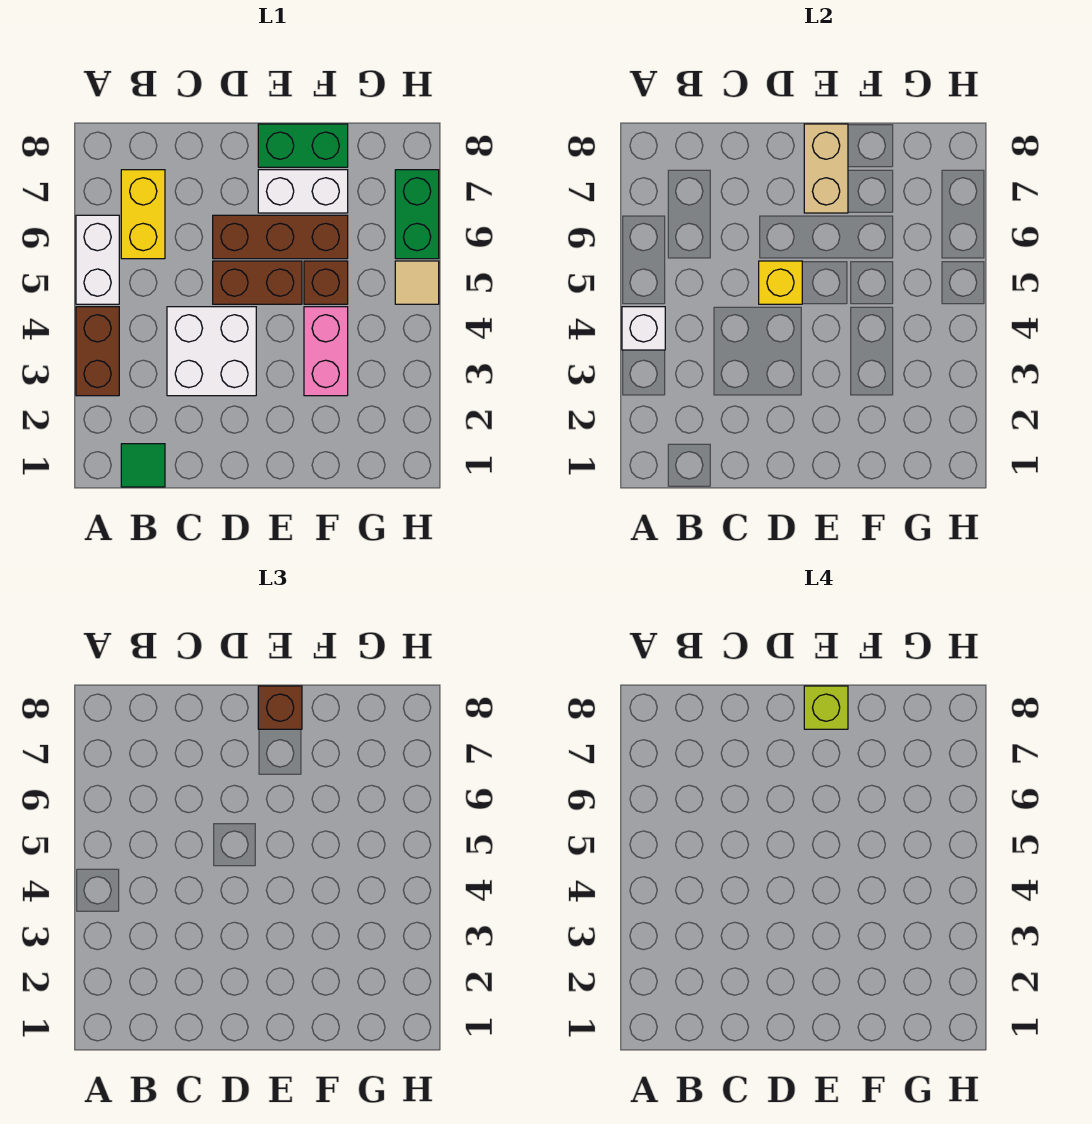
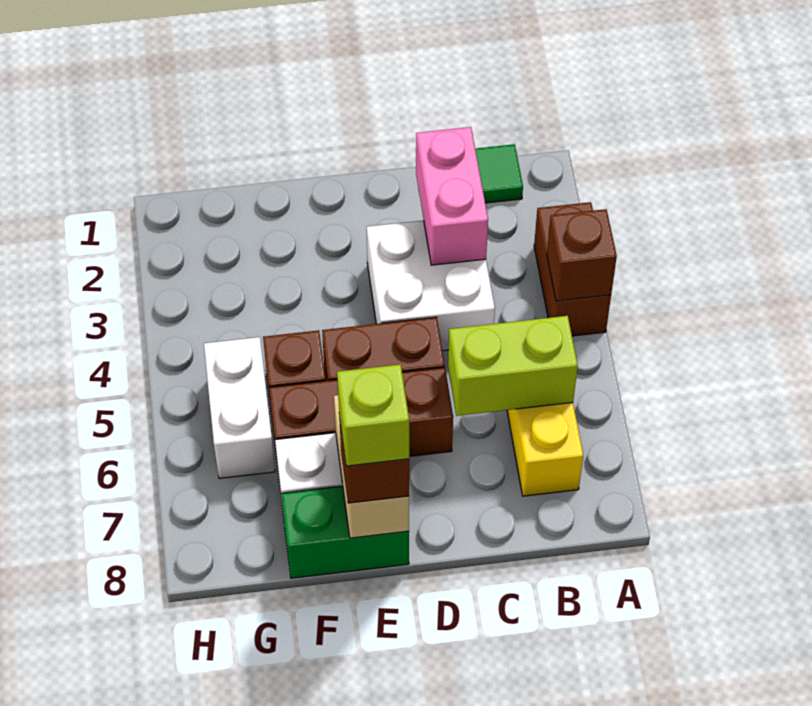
white brick A4 level 2 -> brown brick A4 level 2
white brick A5:A6 level 1 -> white brick G5:G6 level 1
none -> lime brick B6:C6 level 2
yellow brick D5 level 2 -> none
pink brick F3:F4 level 1 -> pink brick C2:C3 level 2
tan tile H5 level 1 -> none
green brick H6:H7 level 1 -> none

